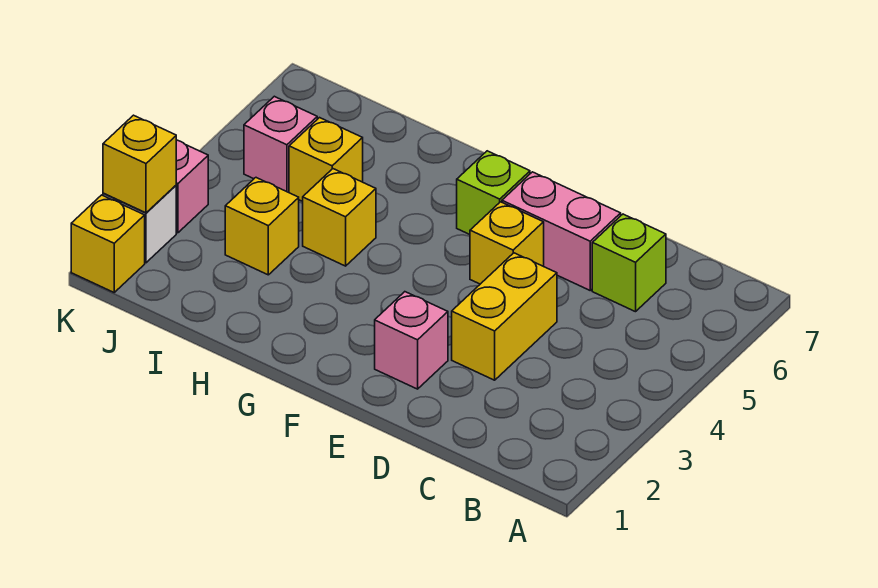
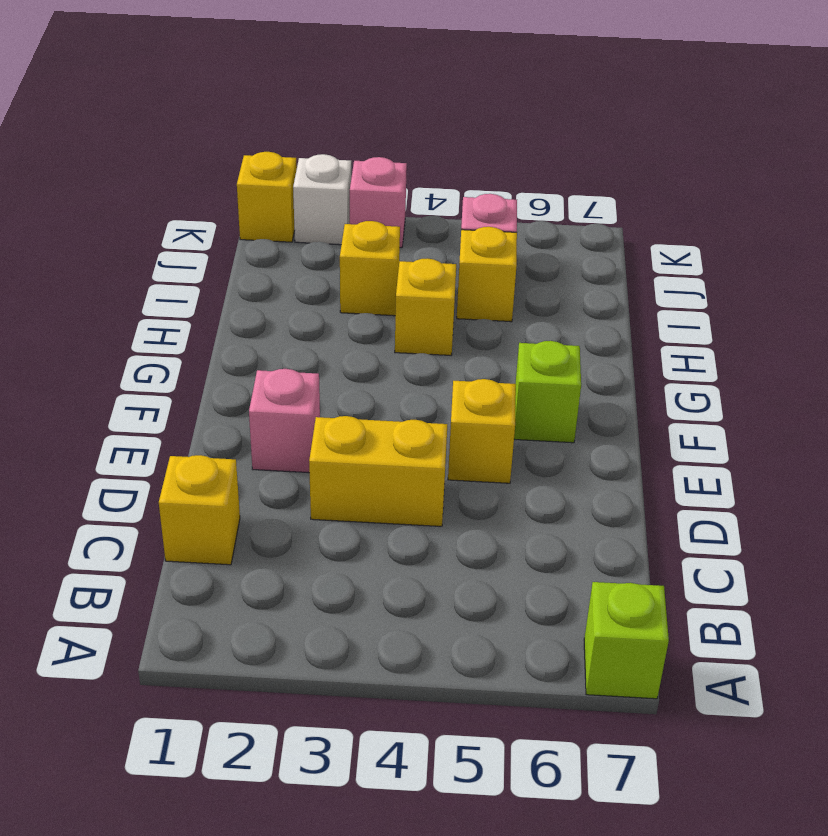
lime brick C6 level 1 -> lime brick A7 level 1
pink brick D6:E6 level 1 -> none
yellow brick K2 level 2 -> yellow brick C1 level 1

